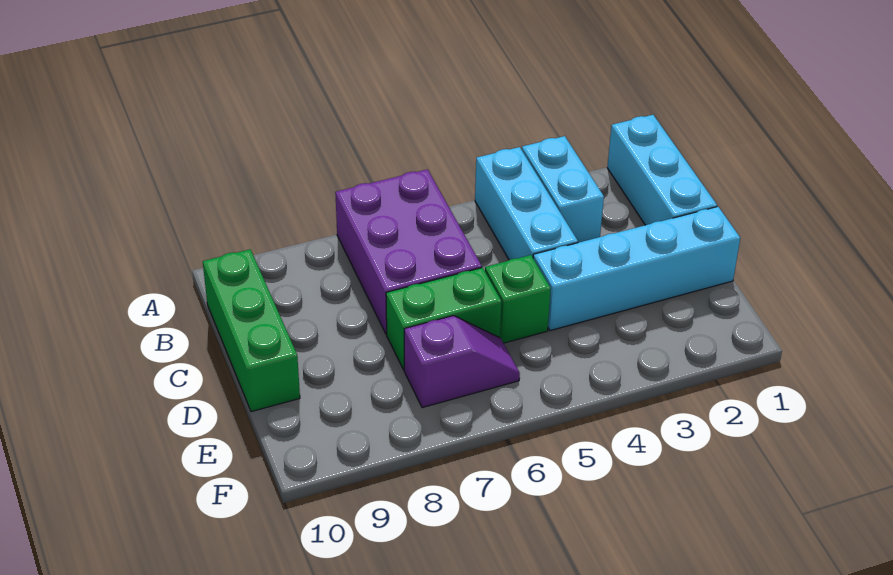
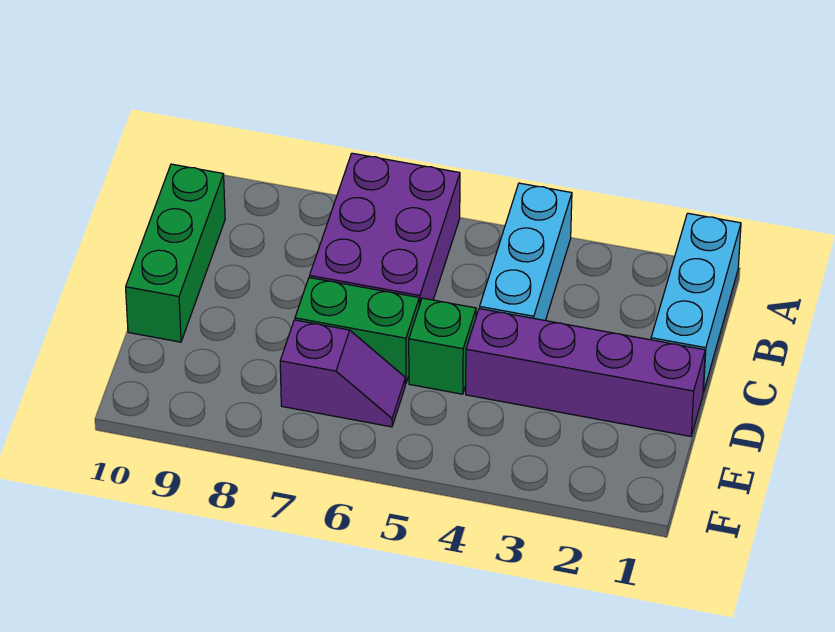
cyan brick A3:B3 level 1 -> none
cyan brick D1:D4 level 1 -> purple brick D1:D4 level 1

